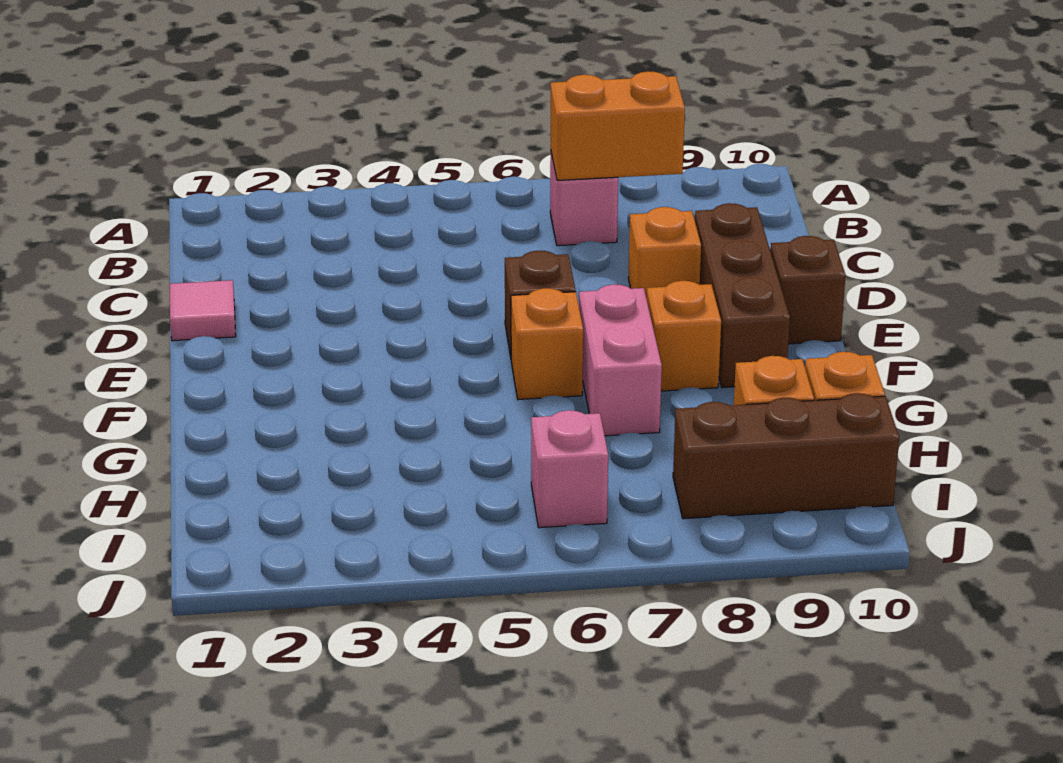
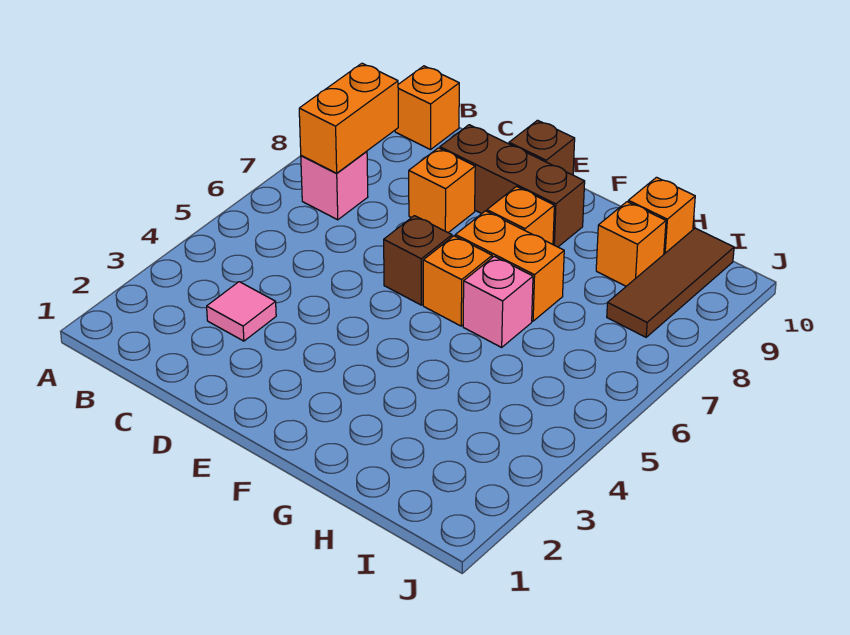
none -> orange brick B10 level 1
pink tile D1 level 1 -> pink tile C3 level 1
pink brick F7:G7 level 1 -> orange brick F7:G7 level 1
pink brick I6 level 1 -> pink brick G6 level 1
brown brick I8:I10 level 1 -> brown tile I8:I10 level 1

